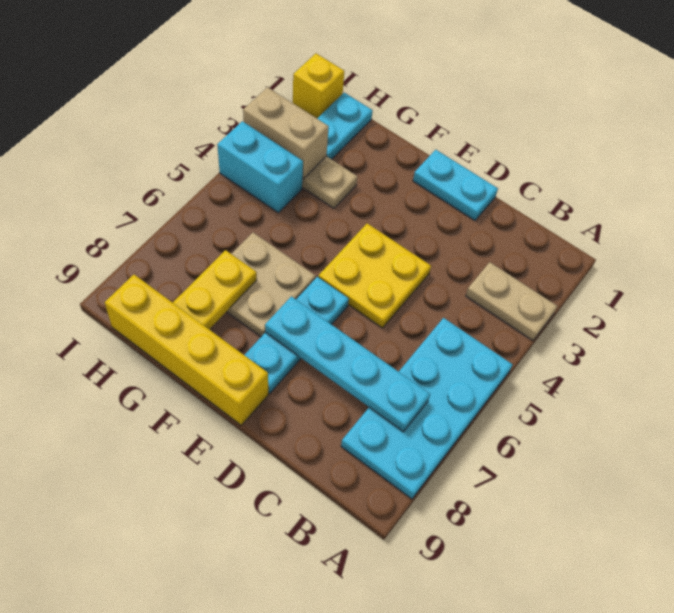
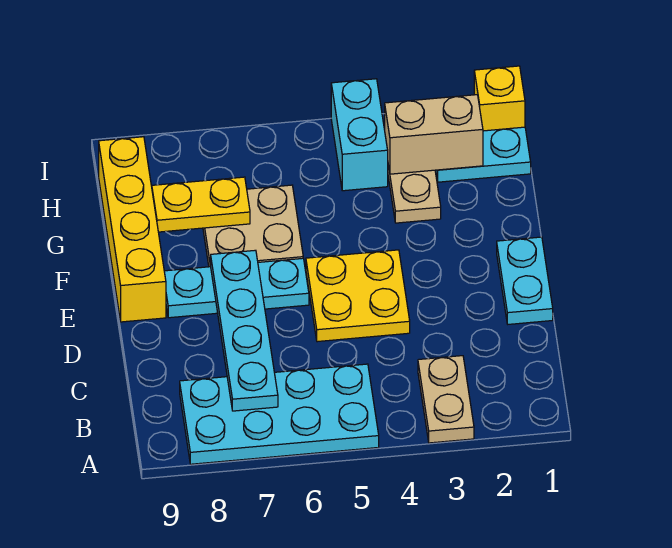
tan brick H3:I3 level 2 -> tan brick H2:H3 level 2

